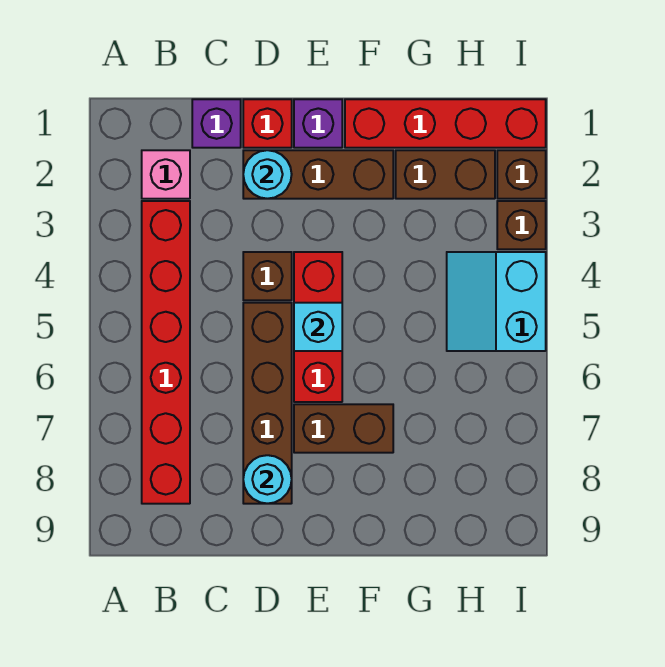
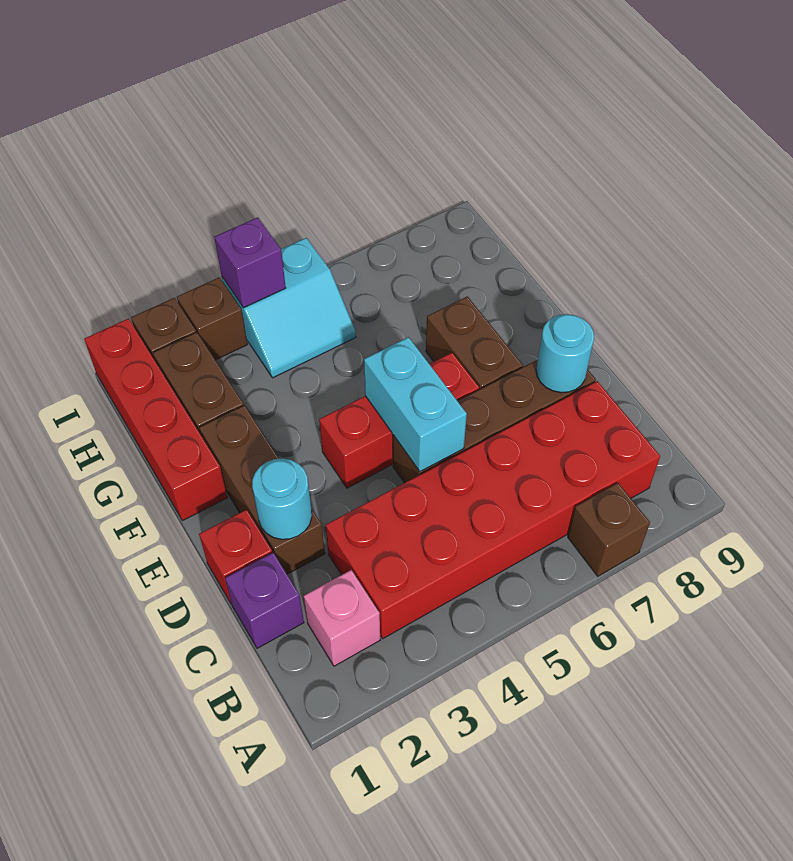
red brick B3:B8 level 1 -> red brick B3:C8 level 1
brown brick D4 level 1 -> brown brick A7 level 1
purple brick E1 level 1 -> purple brick I4 level 2
cyan brick E5 level 2 -> cyan brick D5:E5 level 2

